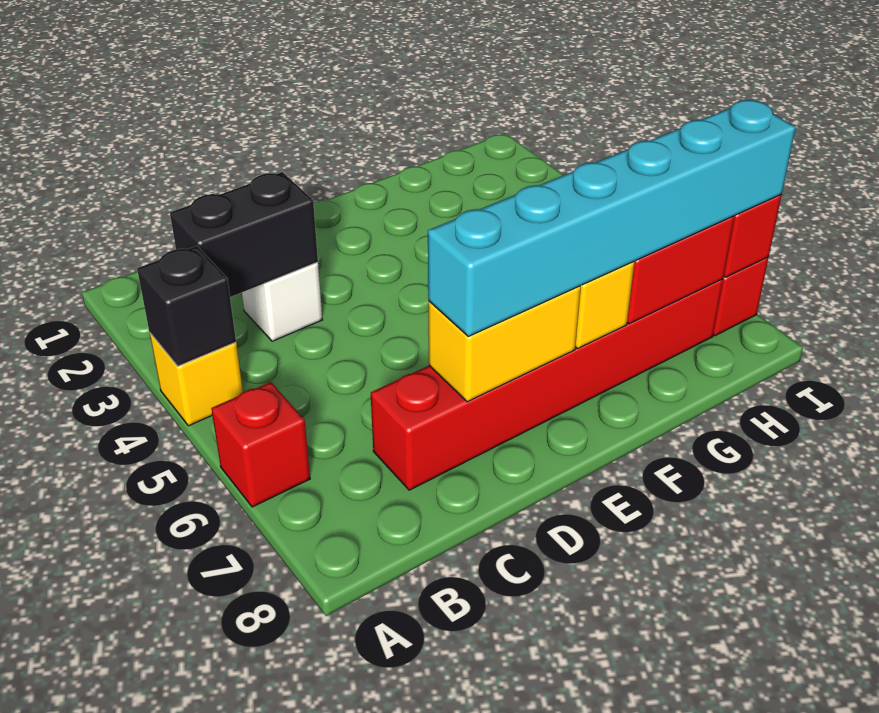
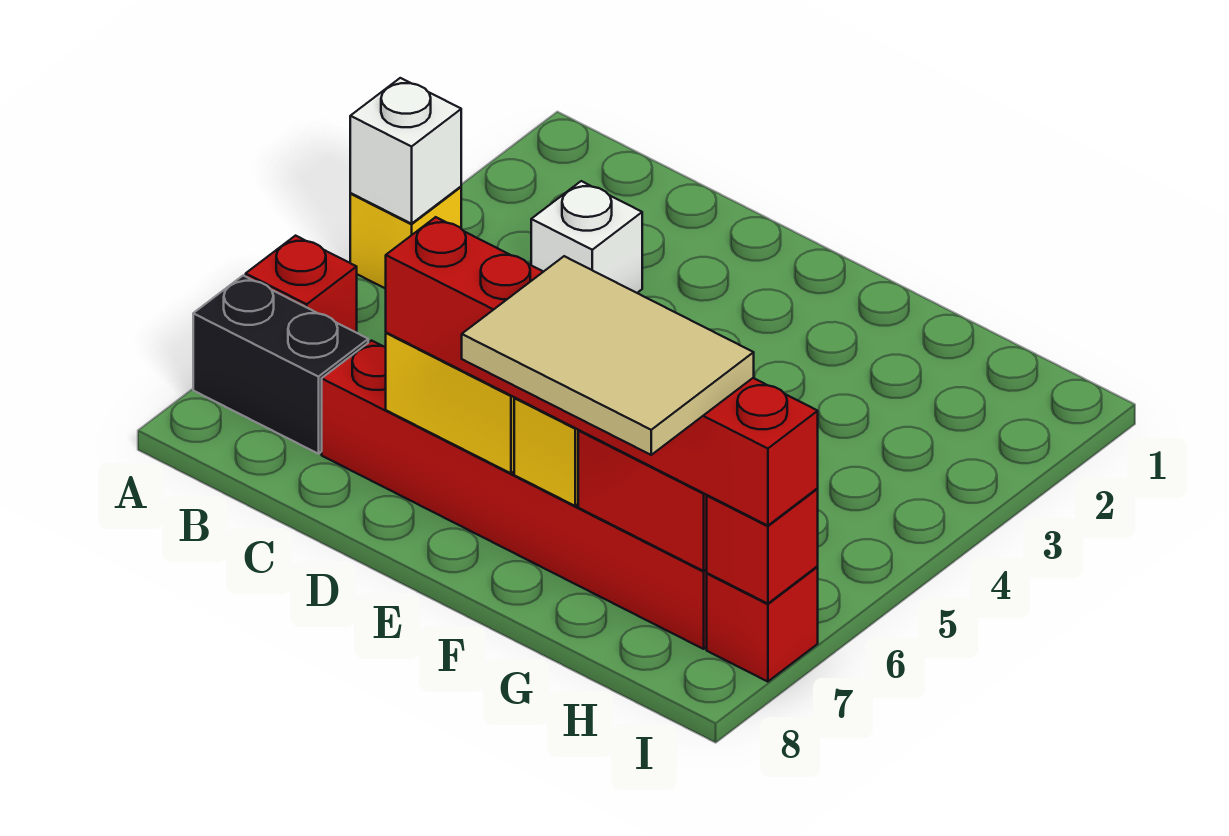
black brick A4 level 2 -> white brick A4 level 2
black brick B3:C3 level 2 -> black brick A7:B7 level 1
cyan brick D7:I7 level 3 -> red brick D7:I7 level 3
none -> tan tile F7:H8 level 4

